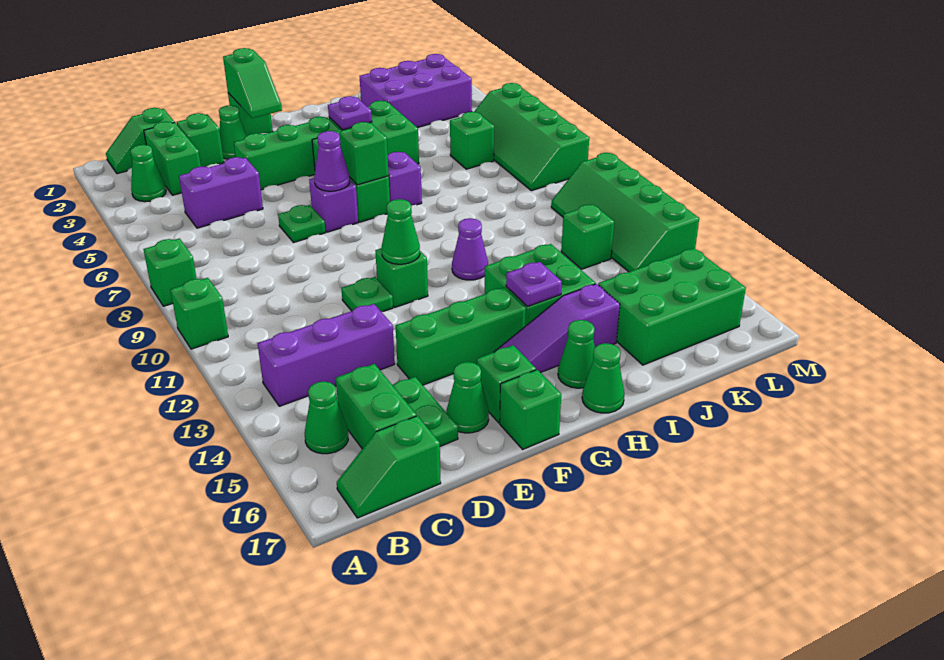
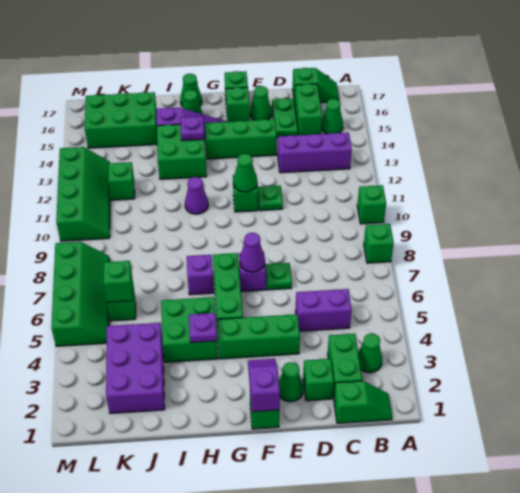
green slope F1:F2 level 2 top 1 -> purple slope F1:F2 level 2 top 1
green brick G7 level 2 -> green brick K6 level 2
purple brick J2:L3 level 1 -> purple brick J2:K4 level 1

